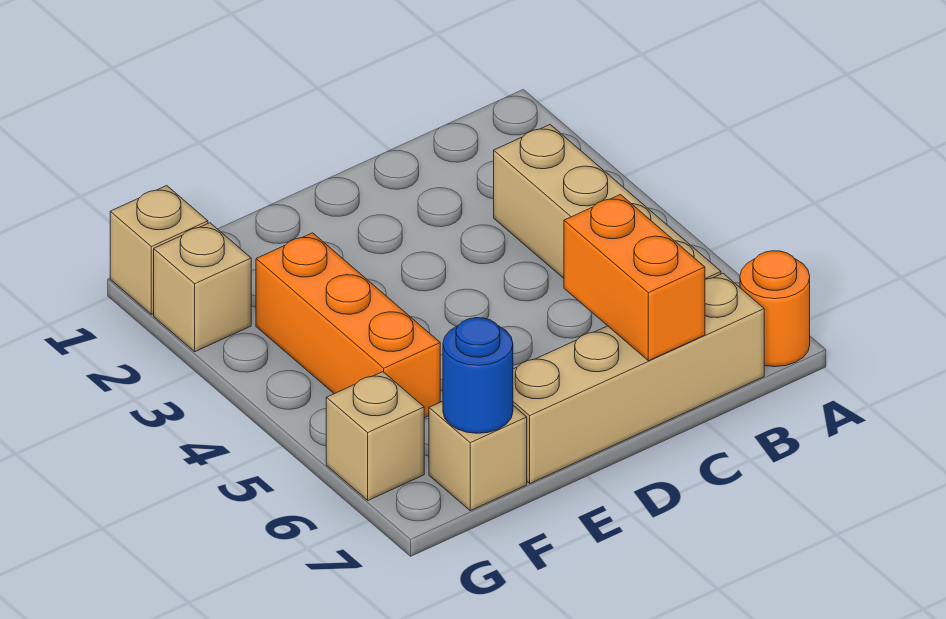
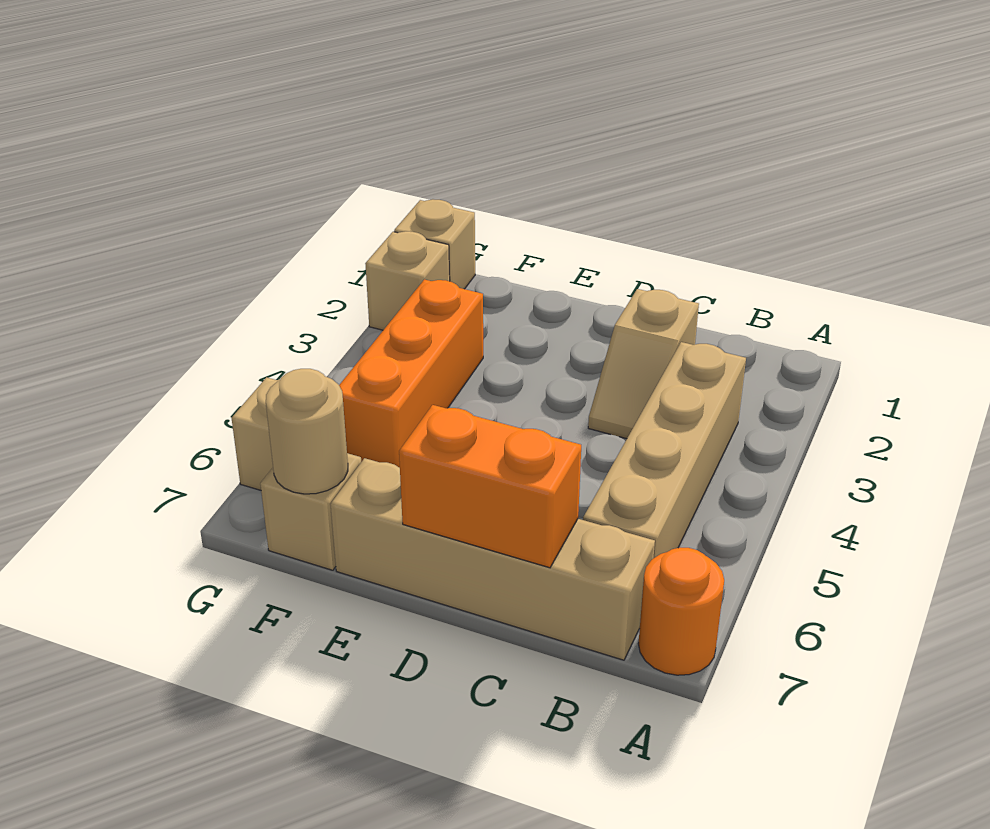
none -> tan slope C2:C3 level 1 top 2
orange brick C6:C7 level 2 -> orange brick C7:D7 level 2
blue round brick F7 level 2 -> tan round brick F7 level 2

